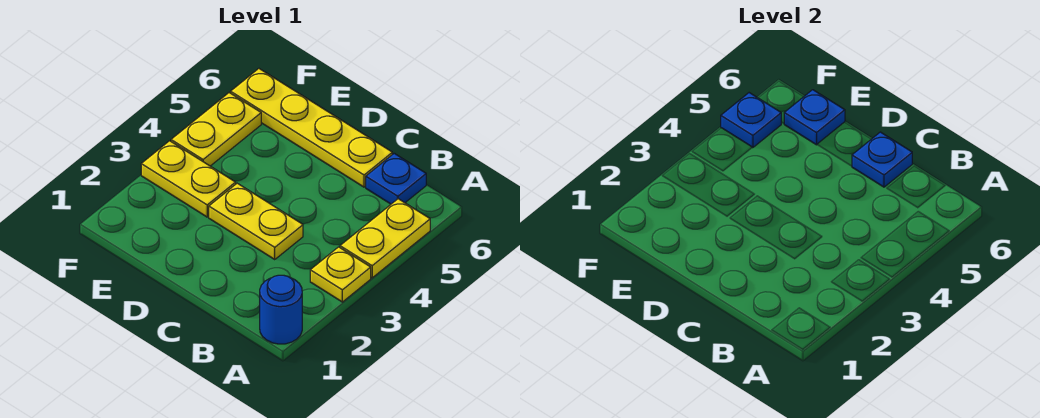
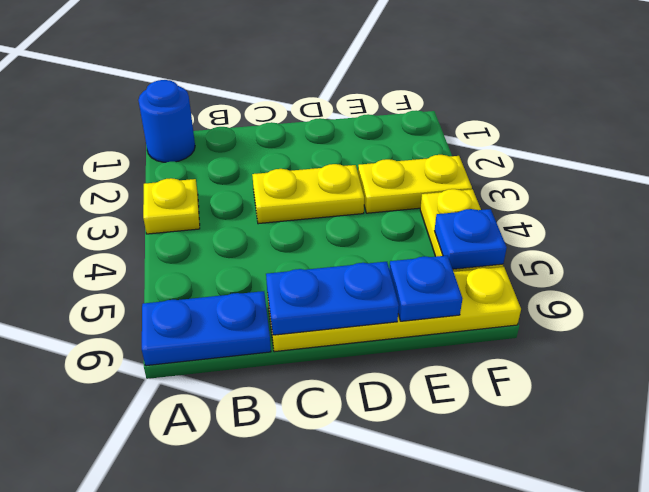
yellow plate A4:A5 level 1 -> none
blue plate B6 level 1 -> blue plate A6:B6 level 1
blue plate C6 level 2 -> blue plate C6:D6 level 2

